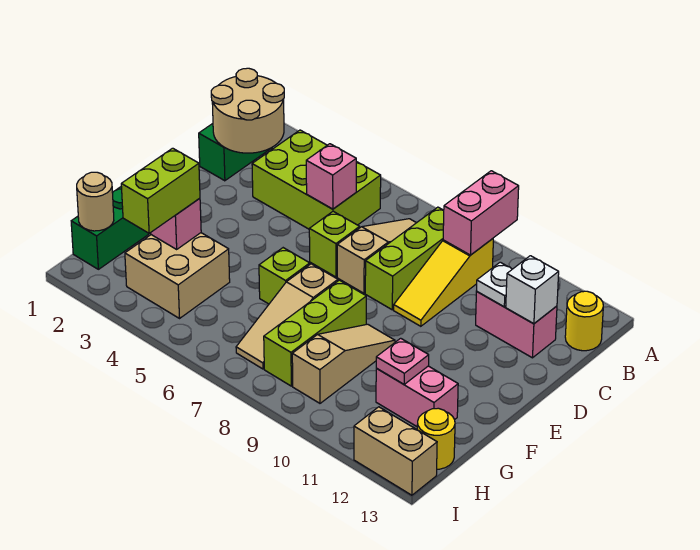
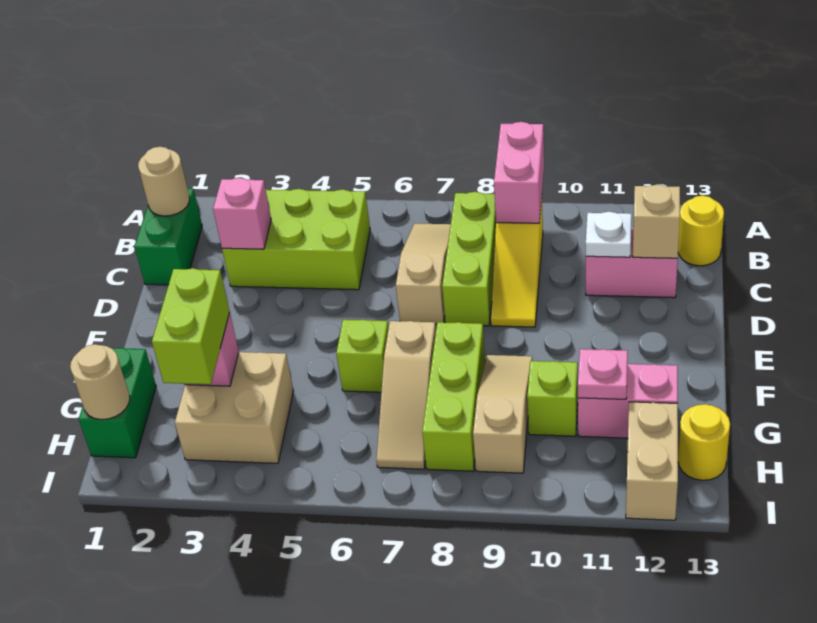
tan round brick B1:C2 level 2 -> tan round brick B1 level 2
pink brick C5 level 2 -> pink brick C3 level 2
white brick C12 level 2 -> tan brick C12 level 2
lime brick D6 level 1 -> lime brick G10 level 1
tan brick I12:I13 level 1 -> tan brick H12:I12 level 1

